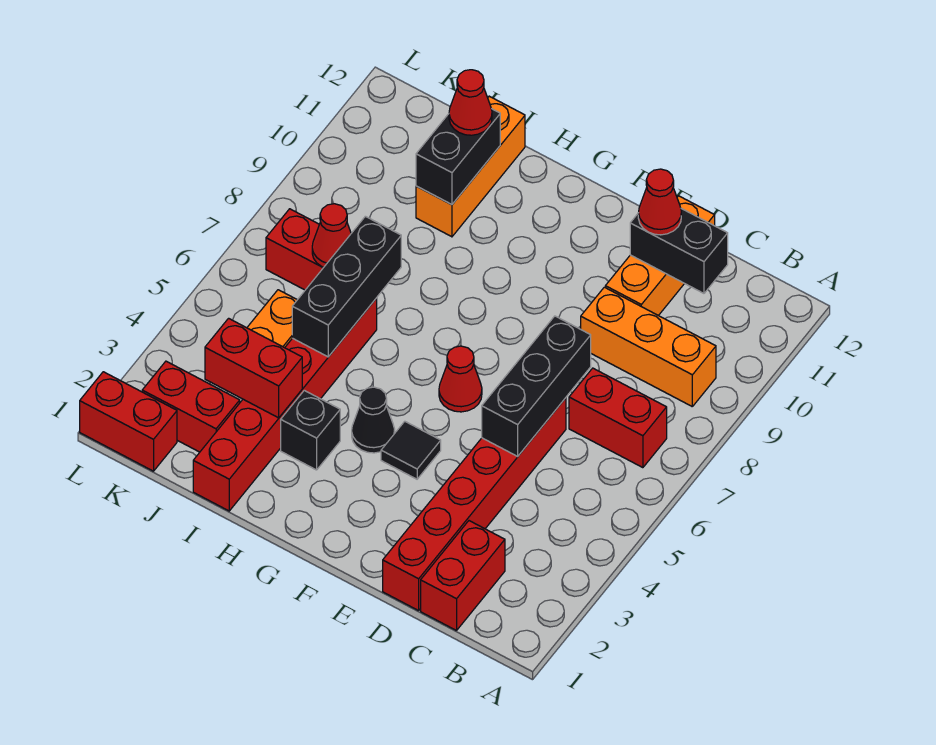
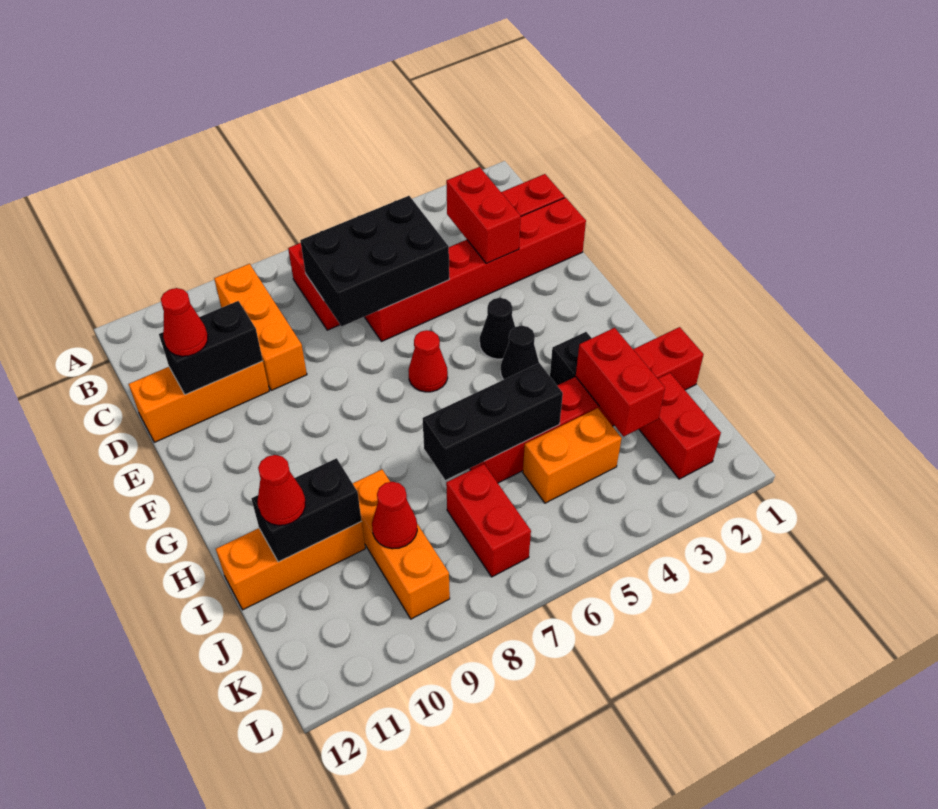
black brick C11:D11 level 2 -> black brick D10:D11 level 2
black brick D5:D7 level 2 -> black brick C5:D7 level 2
black tile F4 level 1 -> black cone F4 level 1
none -> orange brick I9:K9 level 1
red cone J7 level 2 -> red cone J9 level 2
red brick K1:L1 level 1 -> red brick C3:D3 level 2

